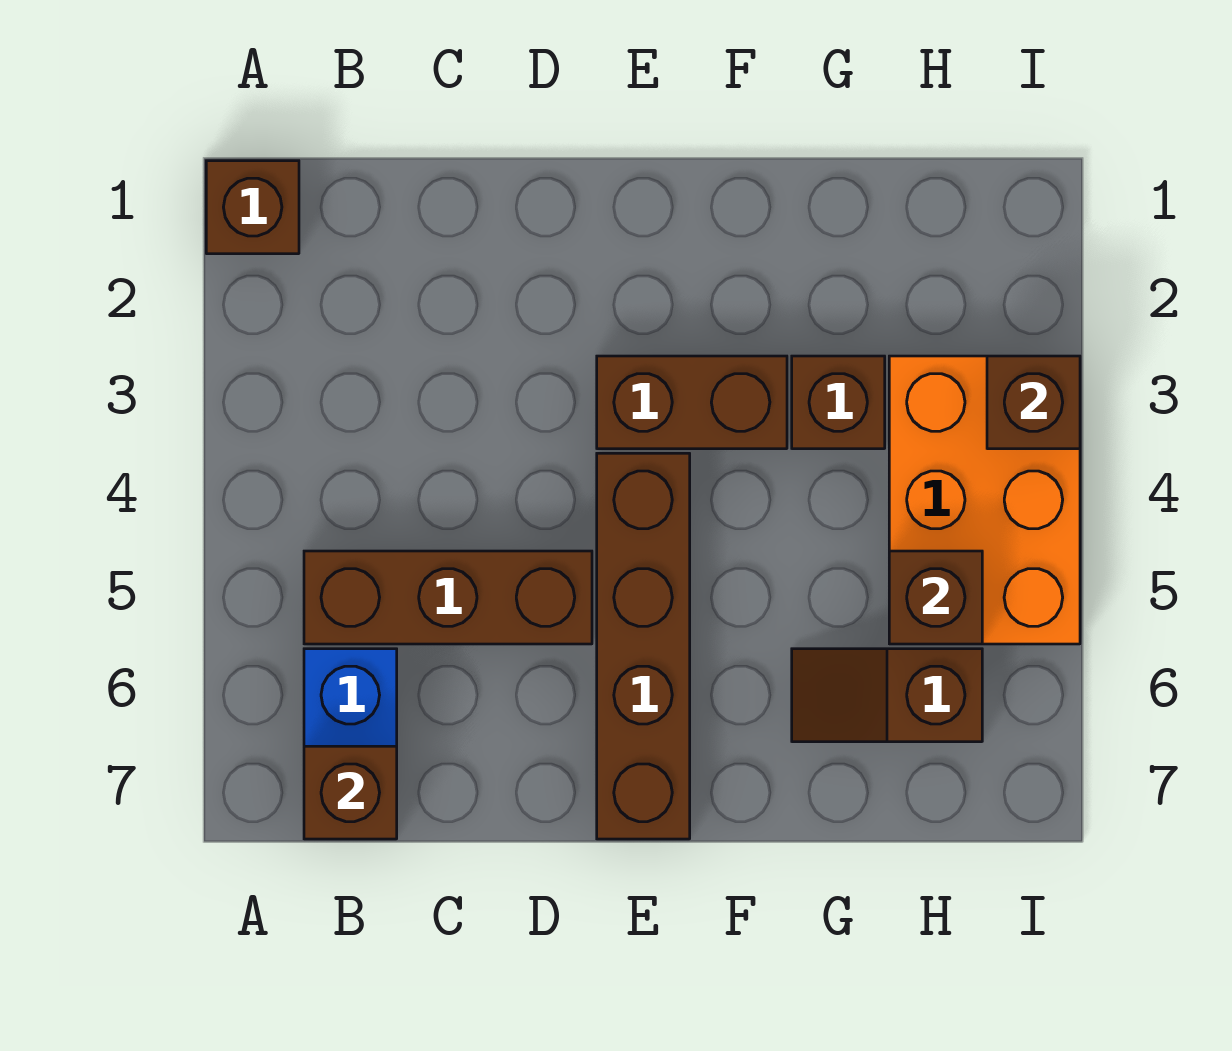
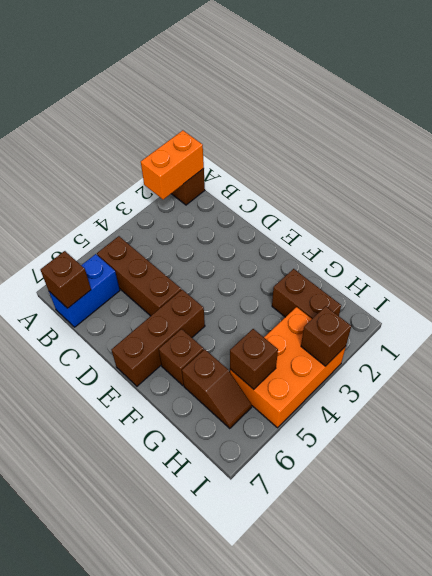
none -> orange brick A1:A2 level 2
brown brick E3:F3 level 1 -> brown brick G2:H2 level 1
brown brick E4:E7 level 1 -> brown brick E5:E7 level 1
brown brick G3 level 1 -> brown brick F6 level 1
brown slope G6:H6 level 1 top H -> brown slope G6:H6 level 1 top G

